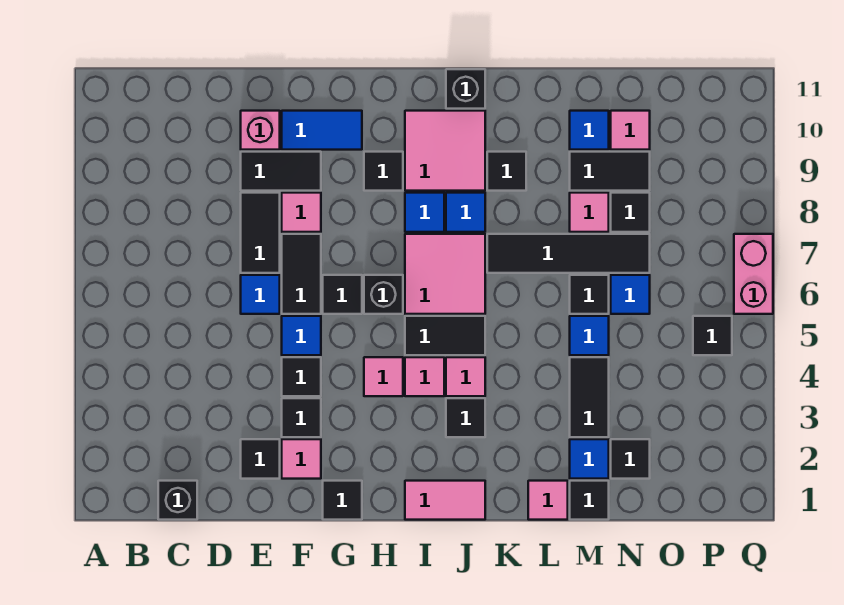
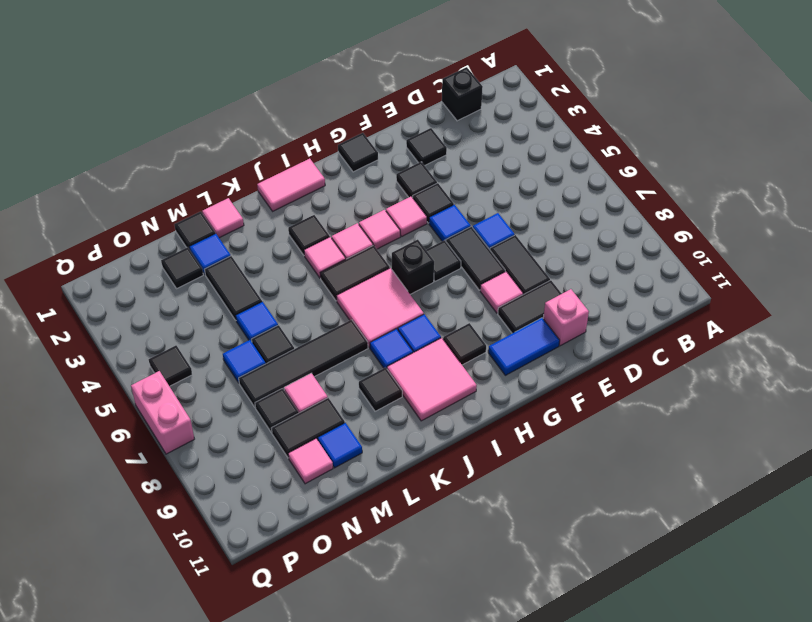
pink tile F2 level 1 -> pink tile G4 level 1
black brick J11 level 1 -> none

